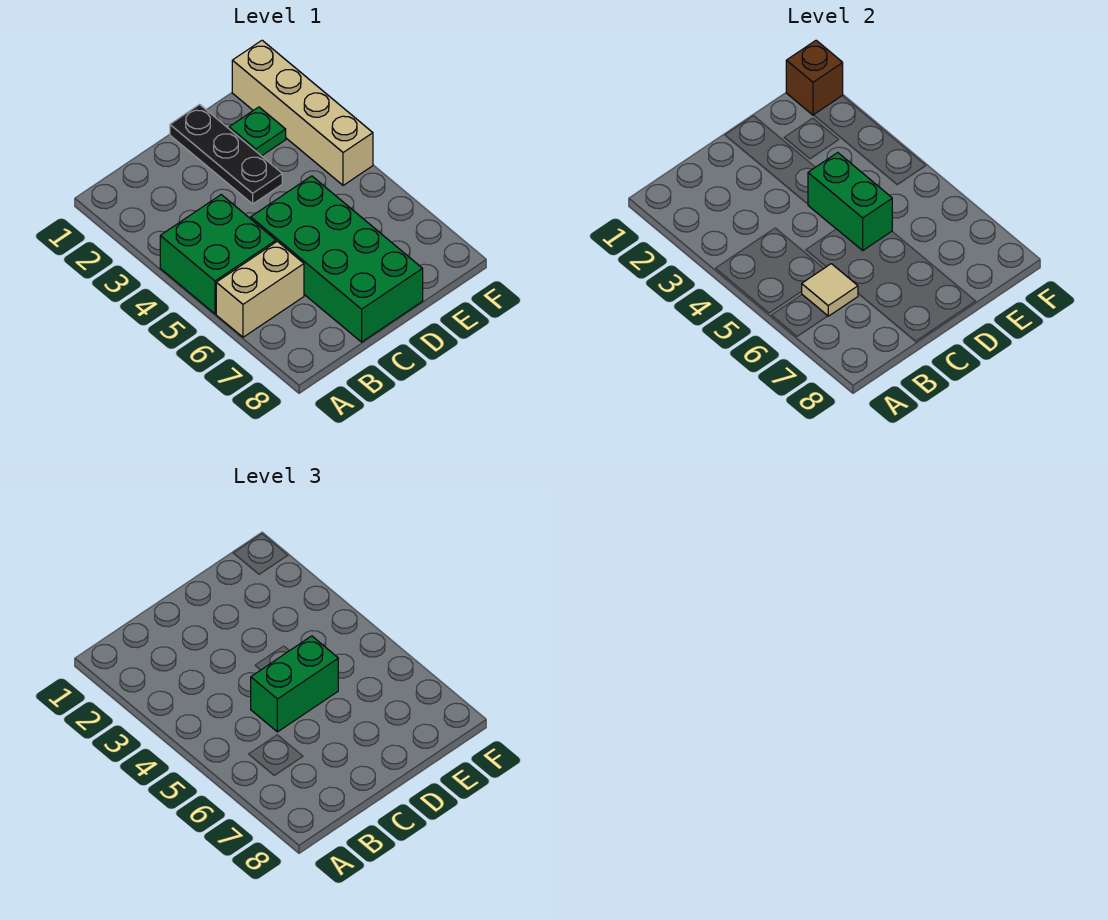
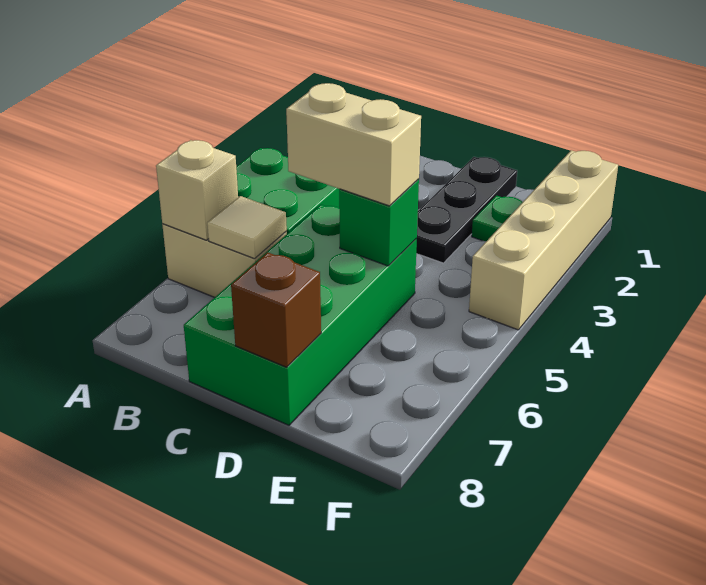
none -> tan brick A6 level 2
green brick C5:D5 level 3 -> tan brick C5:D5 level 3
green brick D4:D5 level 2 -> green brick D5 level 2
brown brick F1 level 2 -> brown brick D8 level 2

